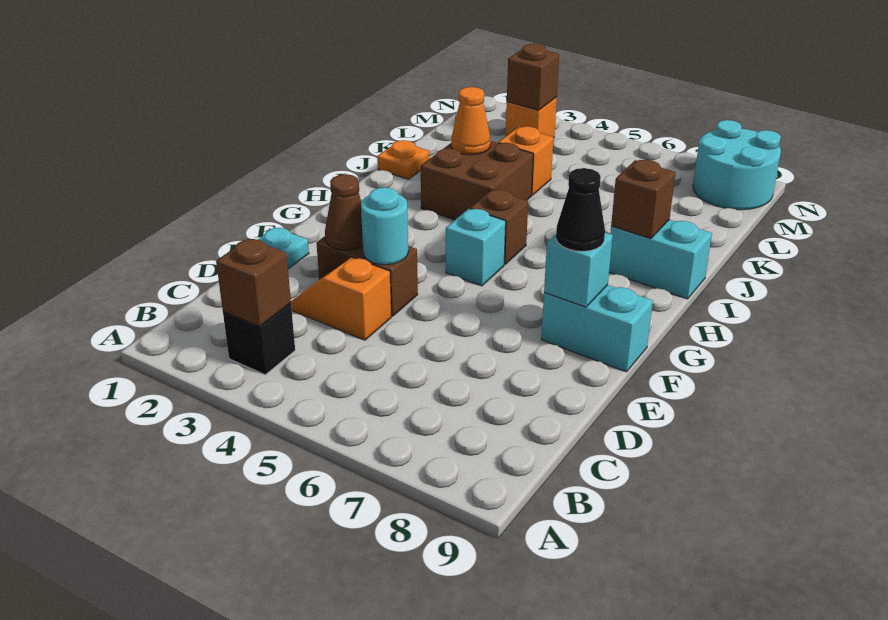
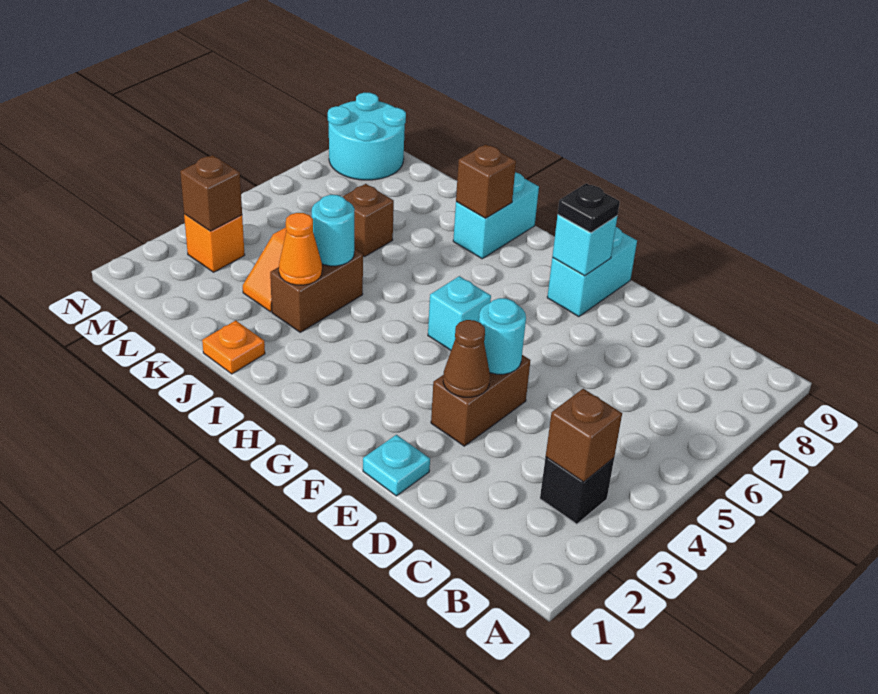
orange slope D3:D4 level 1 top 4 -> none
black cone F8 level 3 -> black plate F8 level 3
brown brick H5 level 1 -> brown brick K6 level 1
brown brick I3:J4 level 1 -> brown brick J3:J4 level 1
none -> cyan round brick J4 level 2

